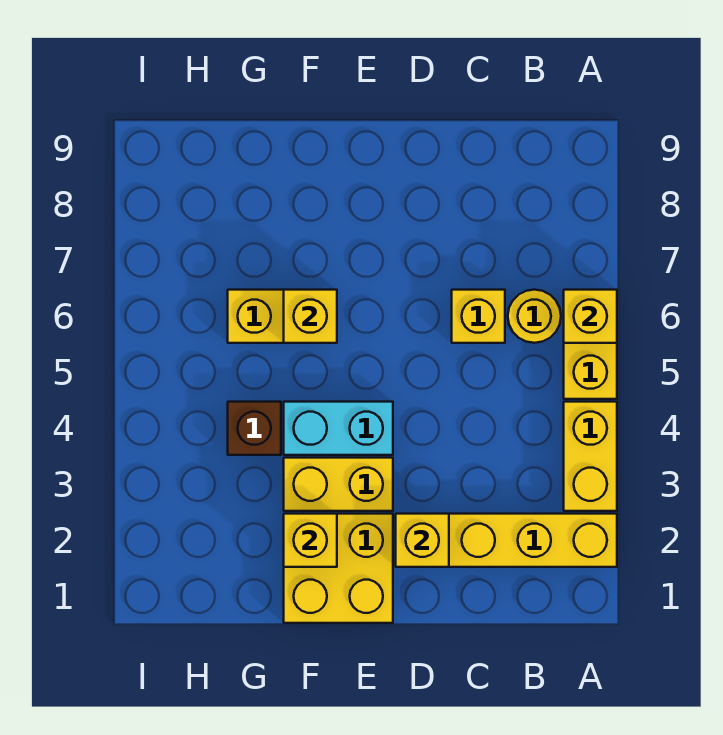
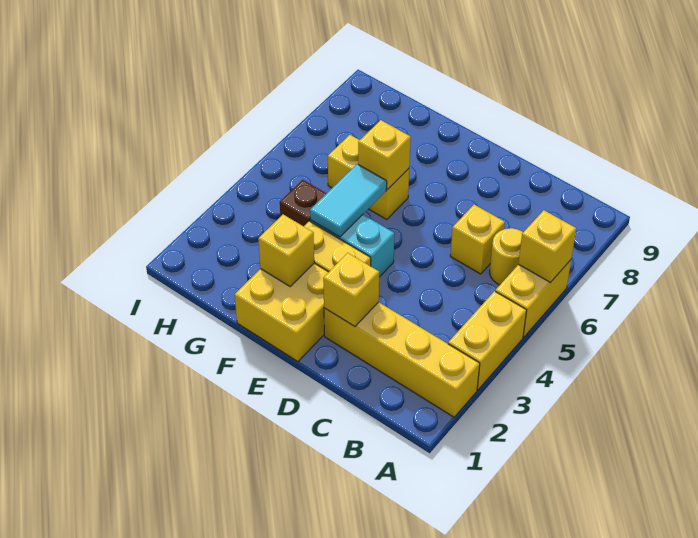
none -> cyan tile F4:F5 level 2

